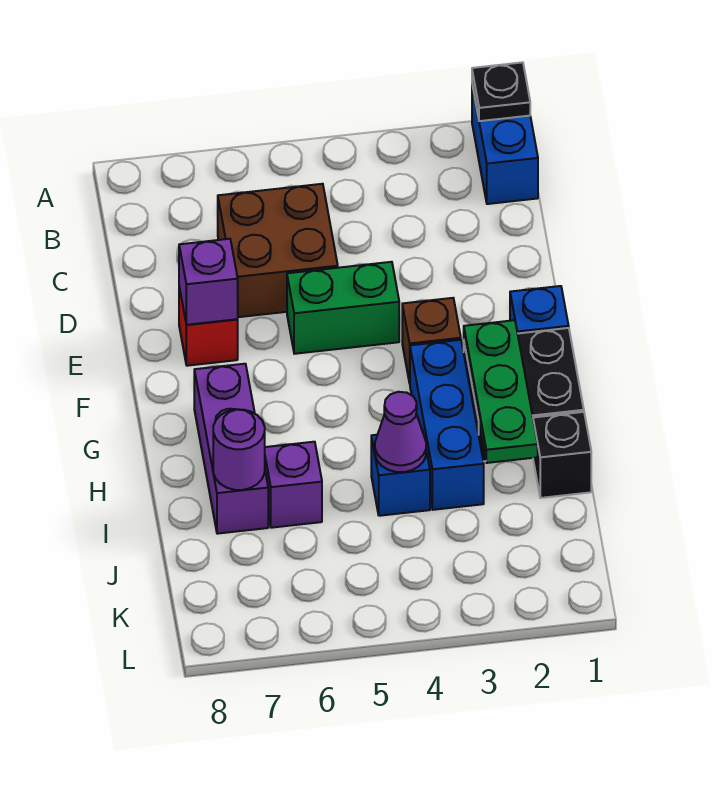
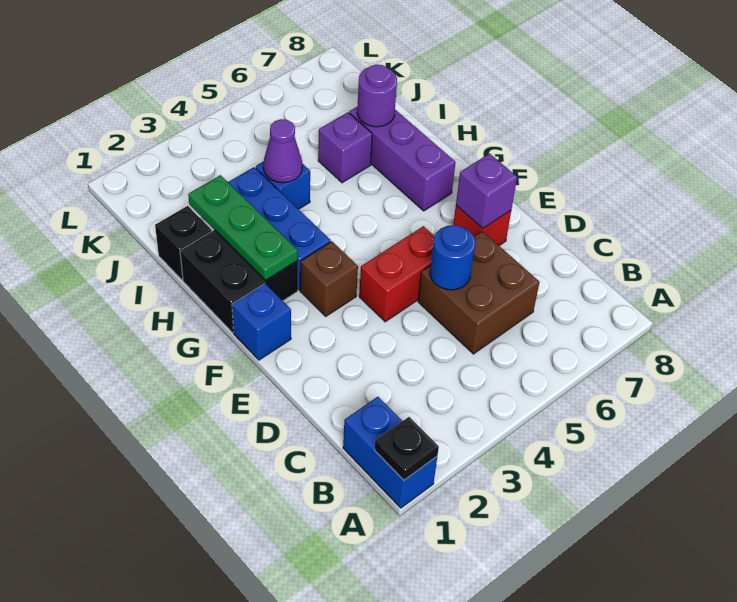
none -> blue round brick D5 level 2
green brick E4:E5 level 1 -> red brick E4:E5 level 1

